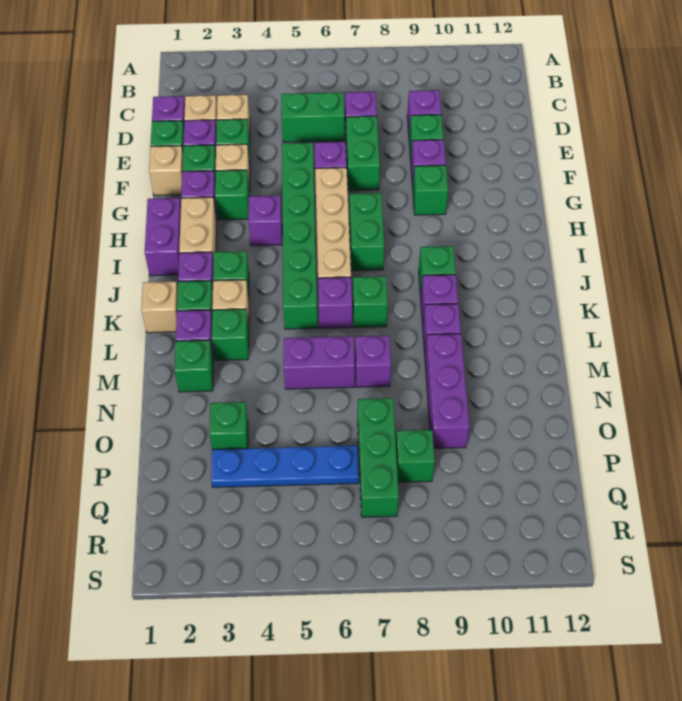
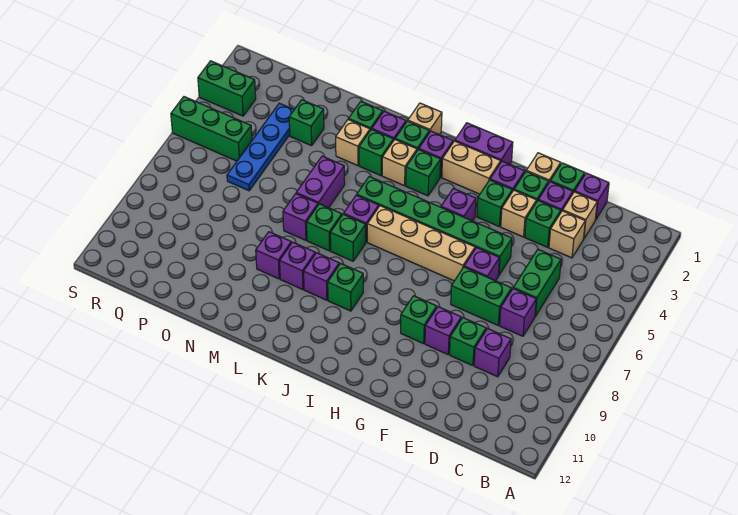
green brick H7:I7 level 1 -> green brick R3:S3 level 1
none -> tan brick M3 level 1
purple brick M9:O9 level 1 -> purple brick M9 level 1
green brick O7:Q7 level 1 -> green brick Q5:S5 level 1
green brick P8 level 1 -> green brick L7 level 1

